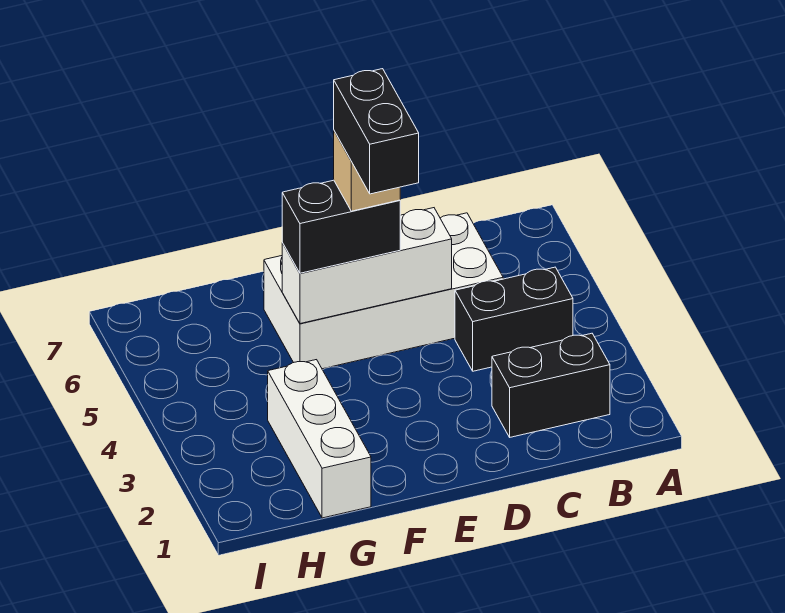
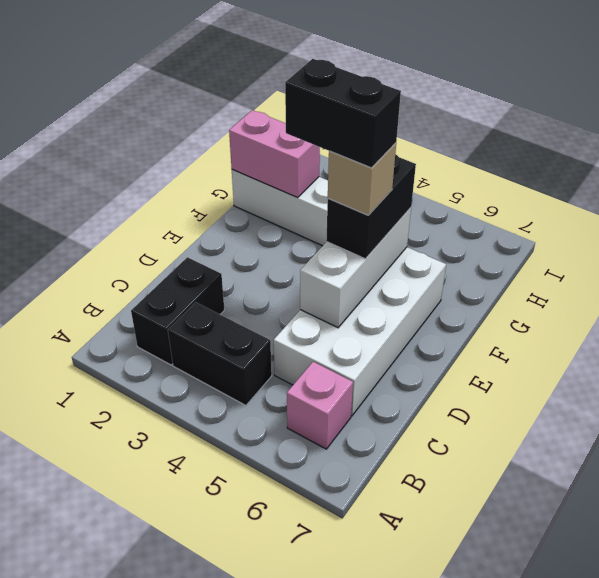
black brick B4:C4 level 1 -> black brick B3:B4 level 1
none -> pink brick B6 level 1
none -> pink brick G1:G2 level 2

